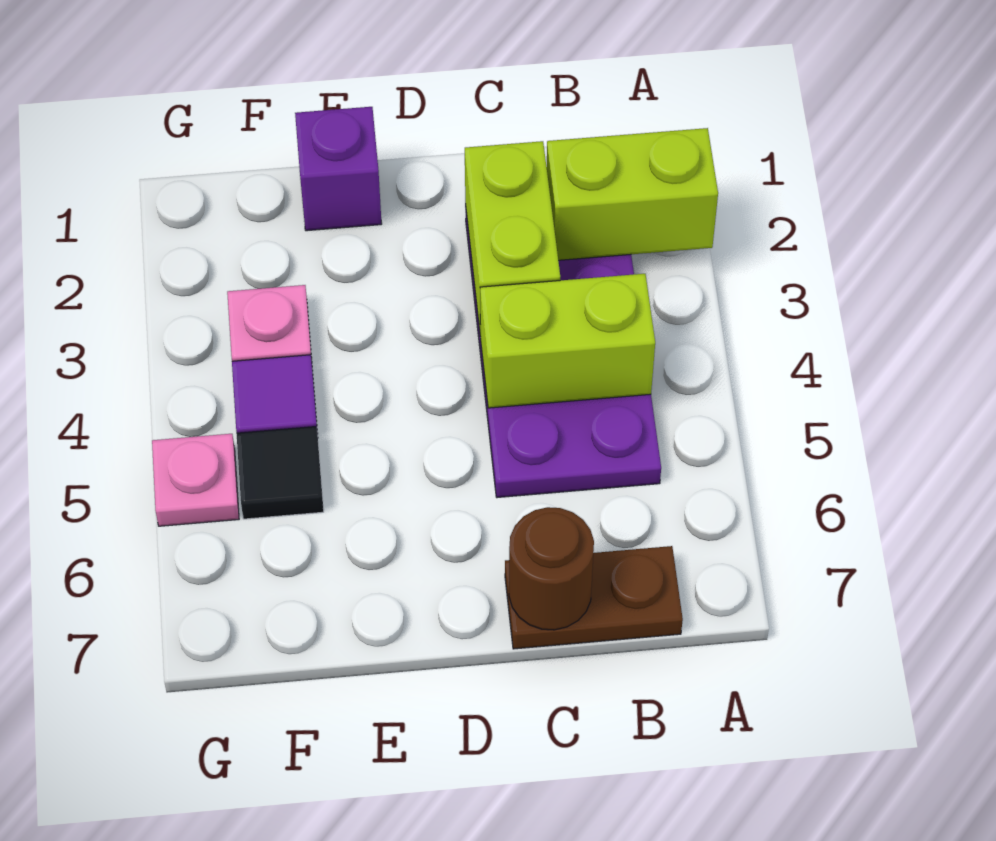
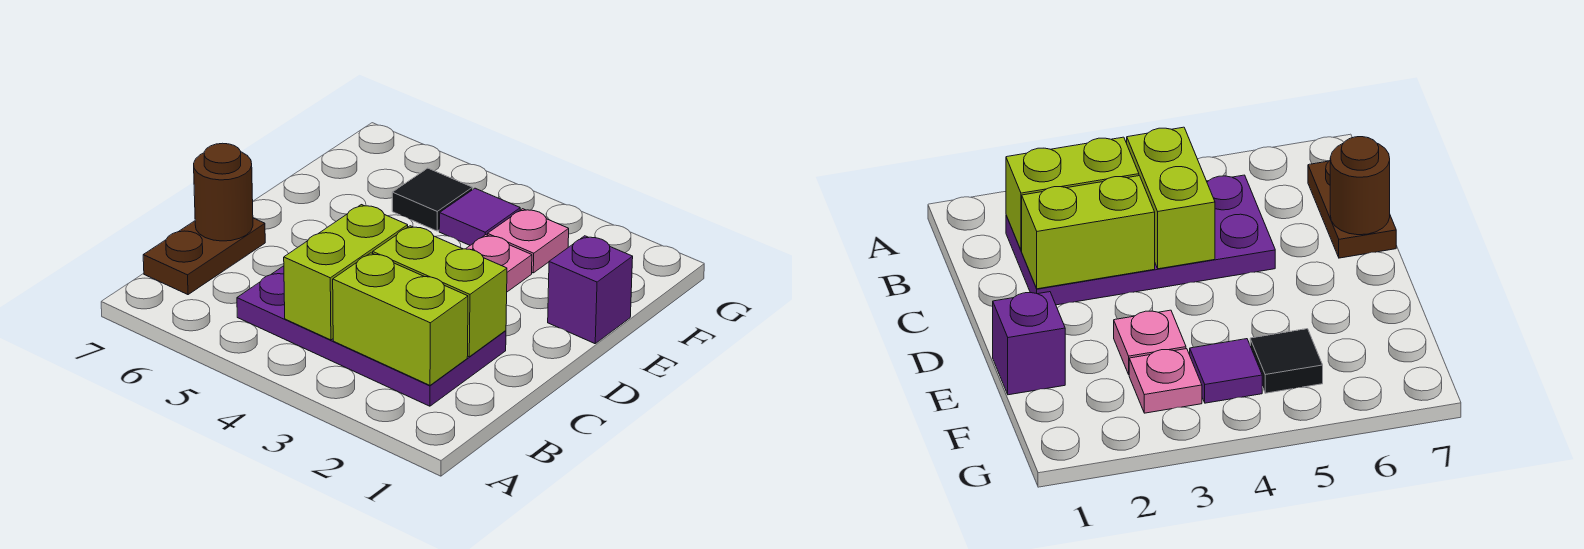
lime brick A2:B2 level 2 -> lime brick B2:B3 level 2
pink plate G5 level 1 -> pink plate E3 level 1

